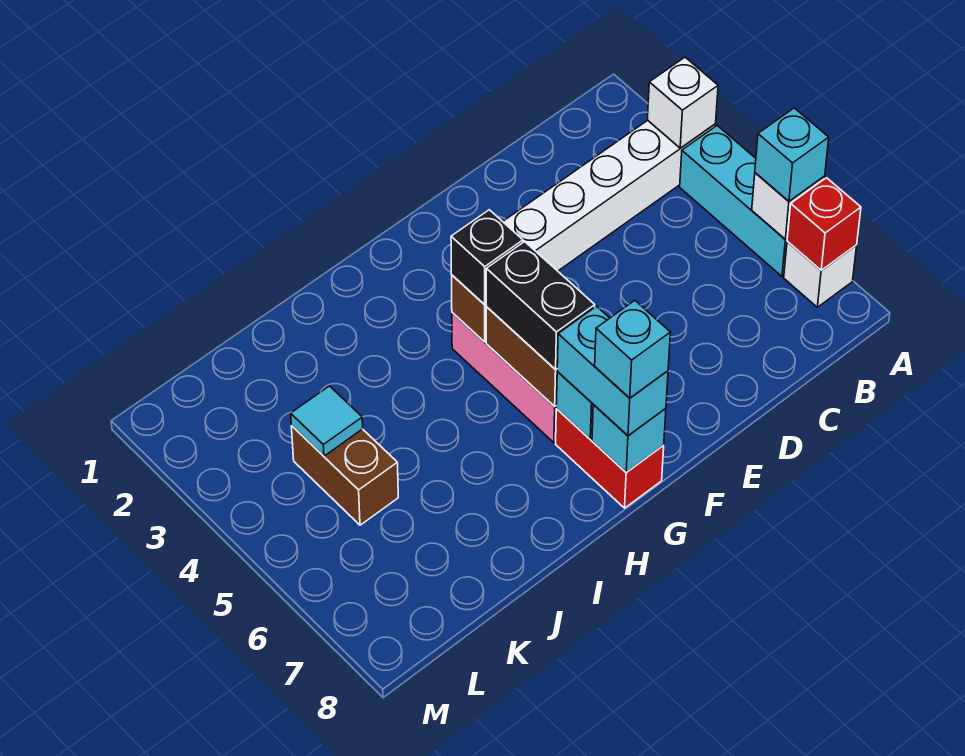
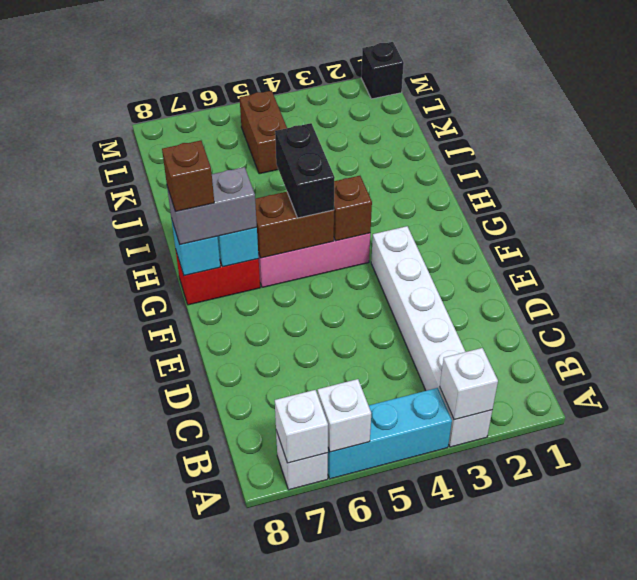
cyan brick A6 level 3 -> none
red brick A7 level 2 -> white brick A7 level 2
black brick G4 level 3 -> black brick M1 level 1
black brick G5:G6 level 3 -> black brick G5:H5 level 3
cyan brick G7:G8 level 3 -> grey brick G7:G8 level 3
cyan brick G8 level 4 -> brown brick G8 level 4
brown brick K4:K5 level 1 -> brown brick K5:L5 level 1
cyan tile K4 level 2 -> none

